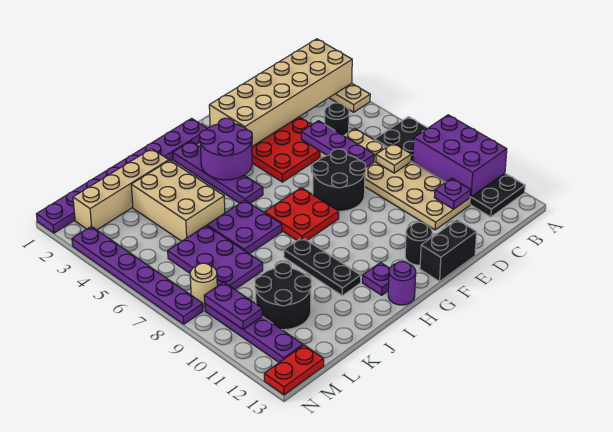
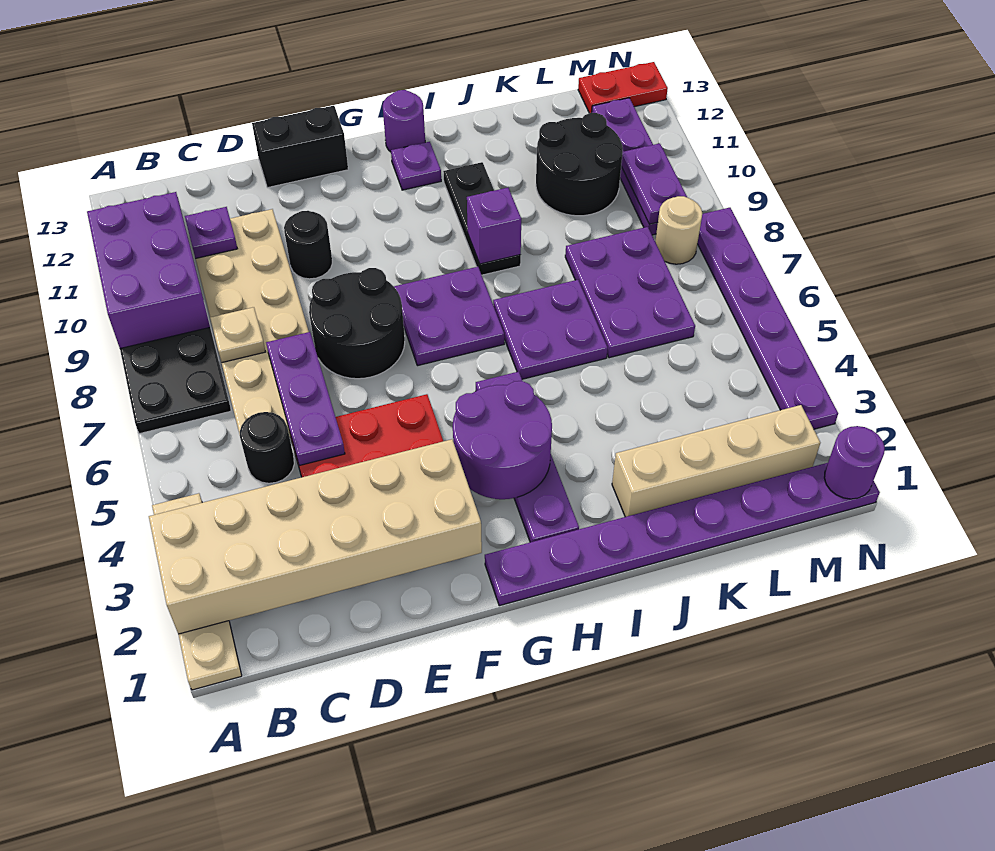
black round brick F12 level 1 -> black round brick E10 level 1
red plate G7:H8 level 1 -> purple plate G7:H8 level 1
none -> purple brick I9 level 2
tan brick J3:K5 level 1 -> none
none -> purple round brick N1 level 2

